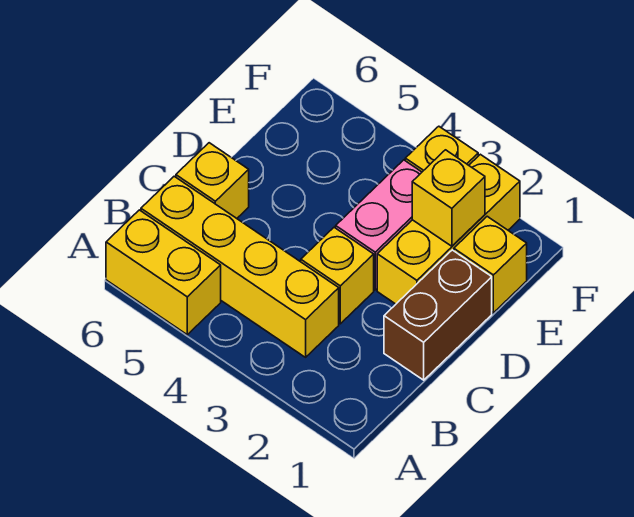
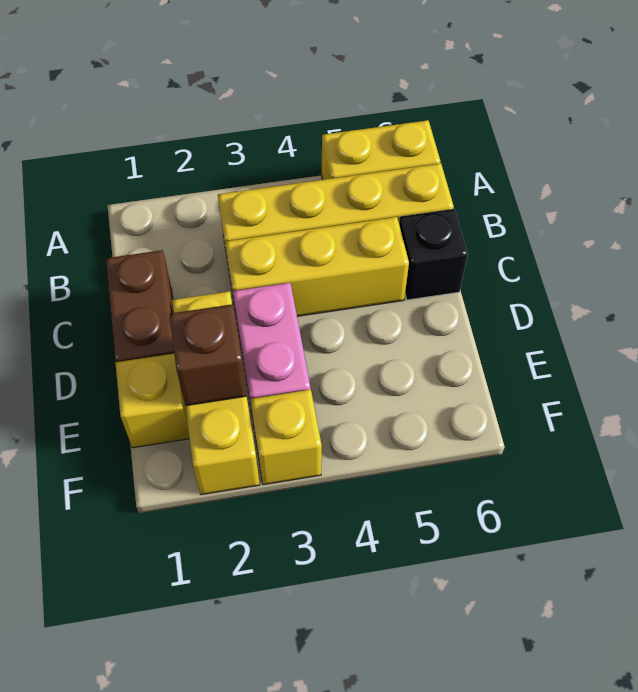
yellow brick C3 level 1 -> yellow brick C3:C5 level 1
yellow brick C6 level 1 -> black brick C6 level 1
yellow brick E2 level 2 -> brown brick E2 level 2

